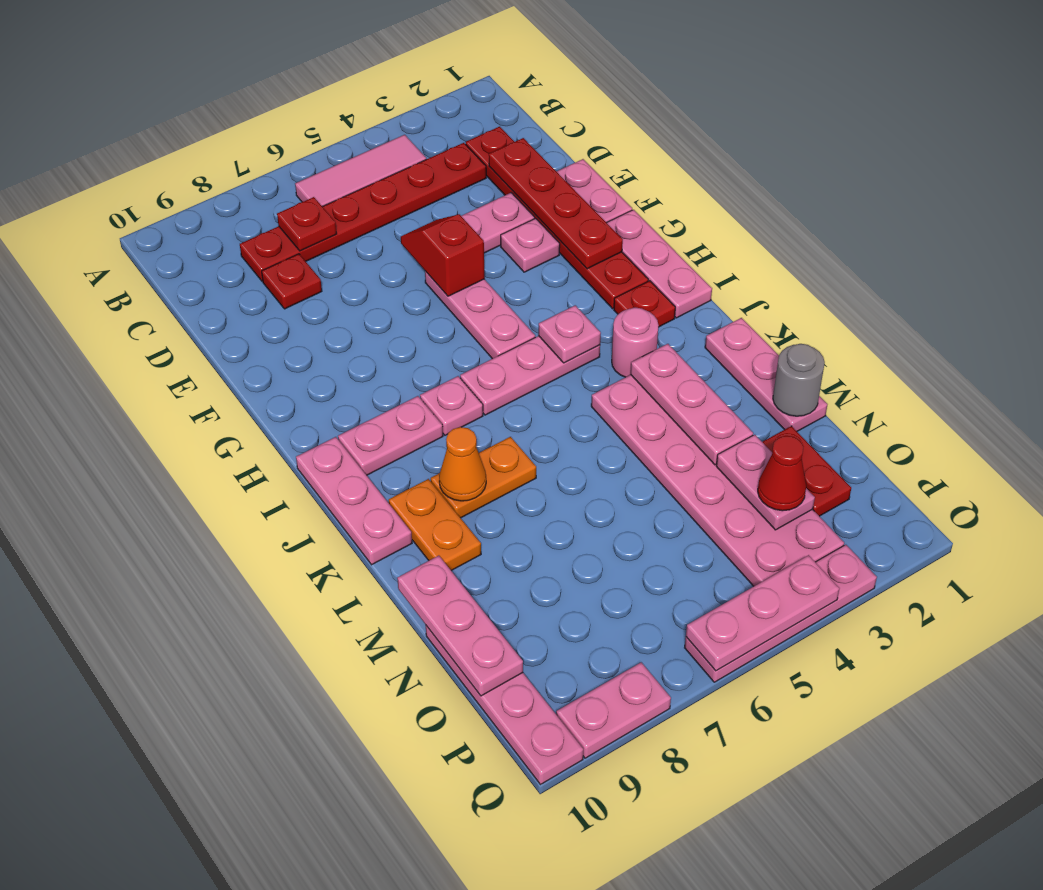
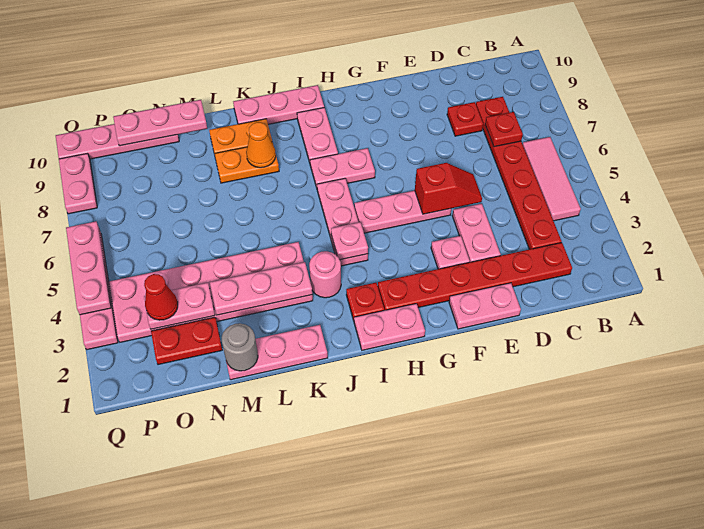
red plate D2:G2 level 2 -> none
pink plate G1:I1 level 1 -> pink plate H1:I1 level 1
pink plate I7 level 1 -> pink plate H7:I7 level 1
orange plate K7:K8 level 1 -> orange plate K8:L8 level 1

